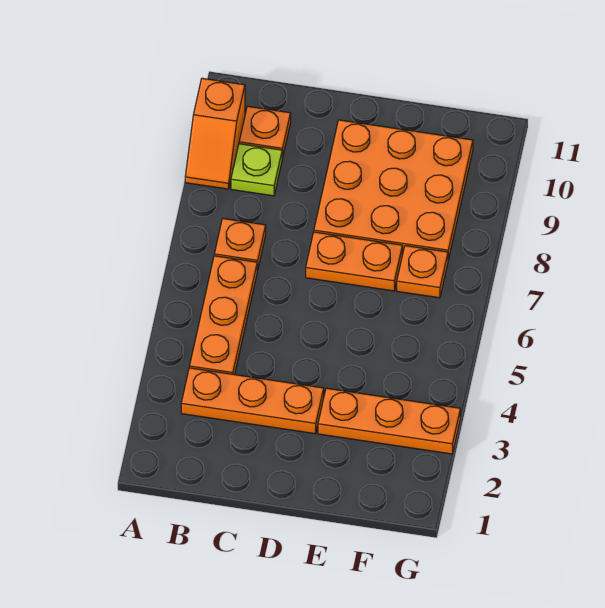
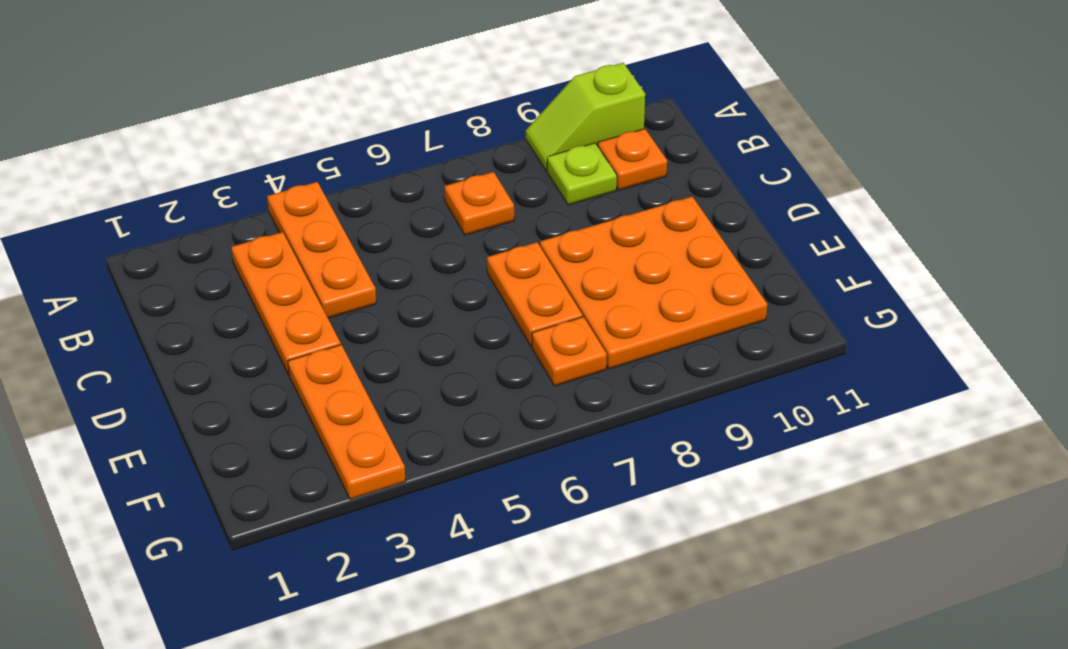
orange slope A9:A10 level 1 top 10 -> lime slope A9:A10 level 1 top 10
orange plate B4:B6 level 1 -> orange plate A4:C4 level 1

